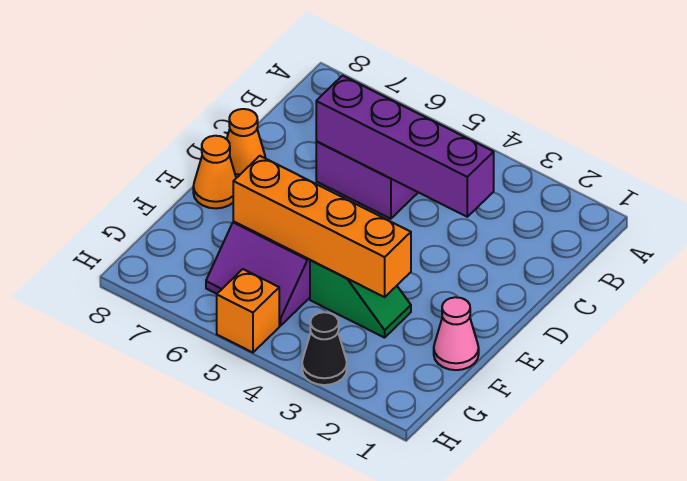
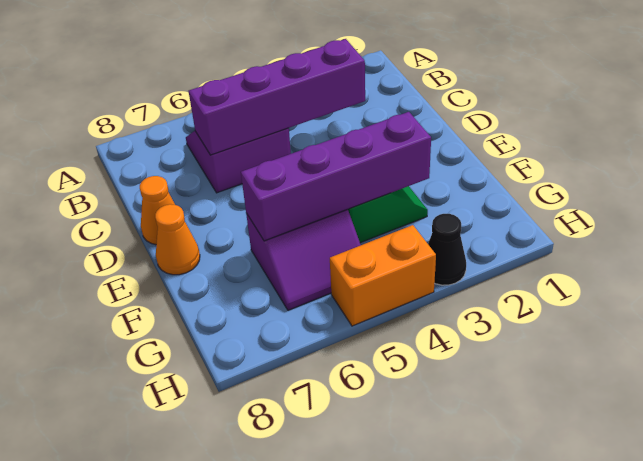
pink cone F1 level 1 -> none
orange brick F3:F6 level 2 -> purple brick F3:F6 level 2
orange brick H5 level 1 -> orange brick H4:H5 level 1

